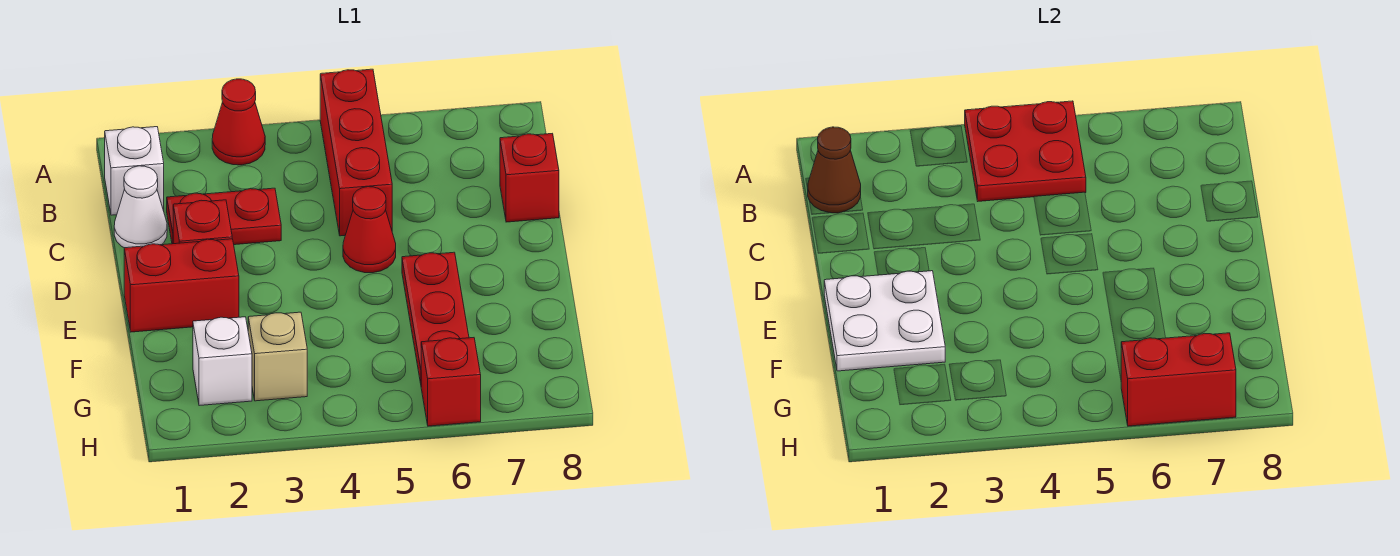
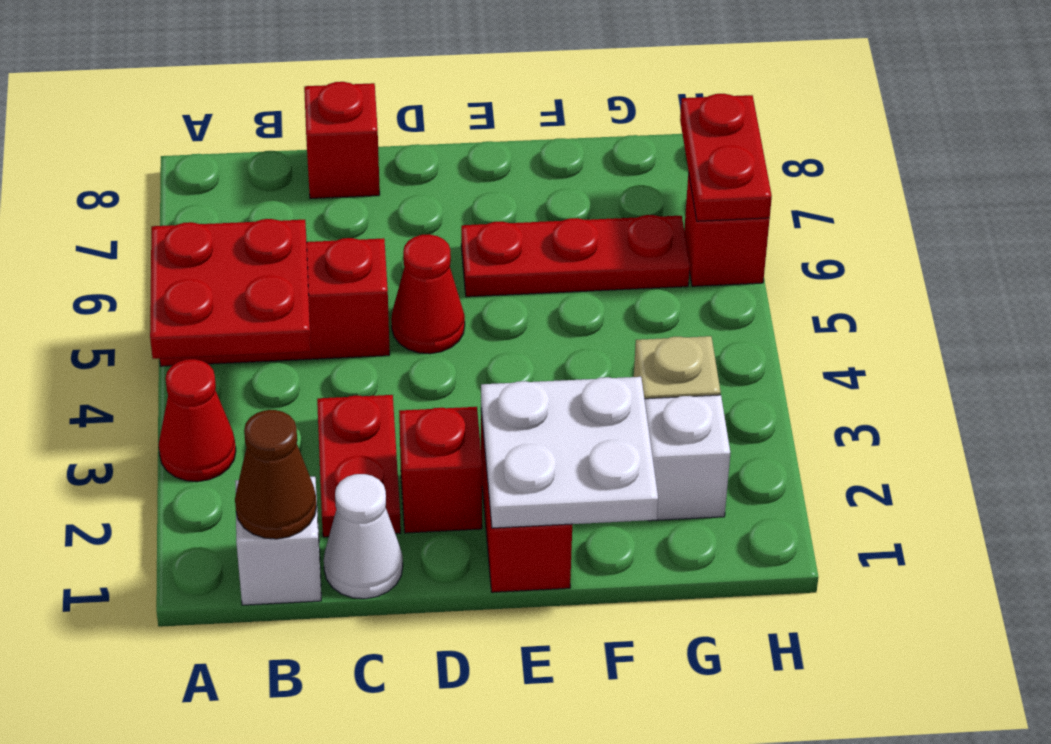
red brick H6:H7 level 2 -> red plate H6:H7 level 2

